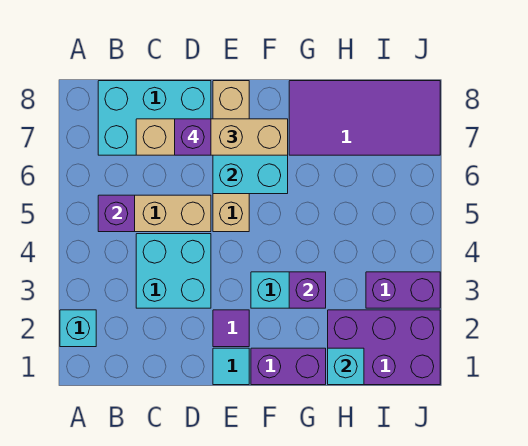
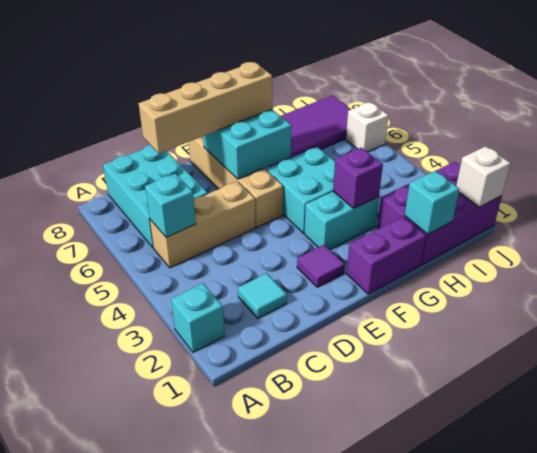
purple brick B5 level 2 -> cyan brick B5 level 2
cyan brick B7:D8 level 1 -> cyan brick B6:C8 level 1
cyan brick C3:D4 level 1 -> cyan brick F4:G5 level 1
purple brick D7 level 4 -> none
cyan tile E1 level 1 -> cyan tile C2 level 1
purple brick I3:J3 level 1 -> none
none -> white brick J1 level 2
none -> white brick J6 level 1

